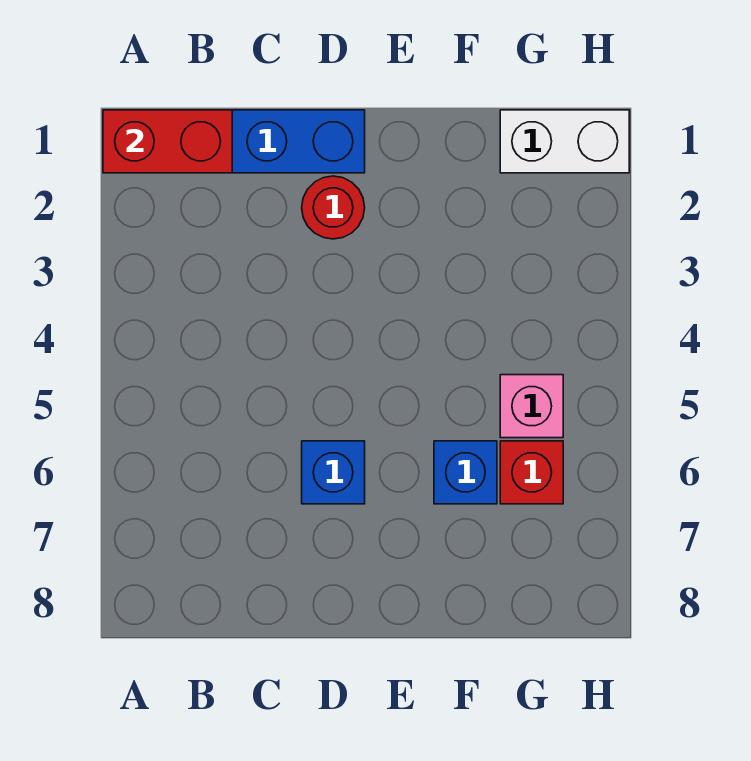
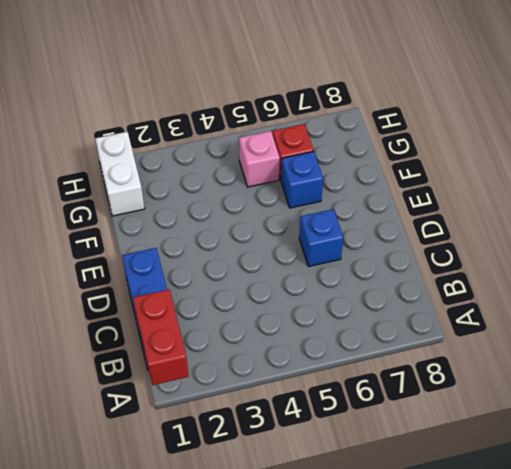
red round brick D2 level 1 -> none

